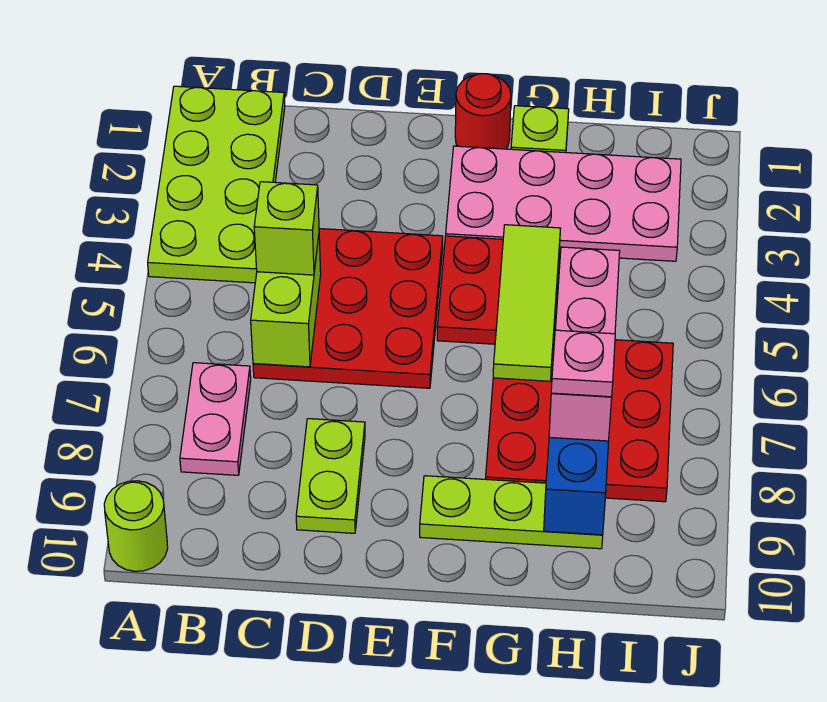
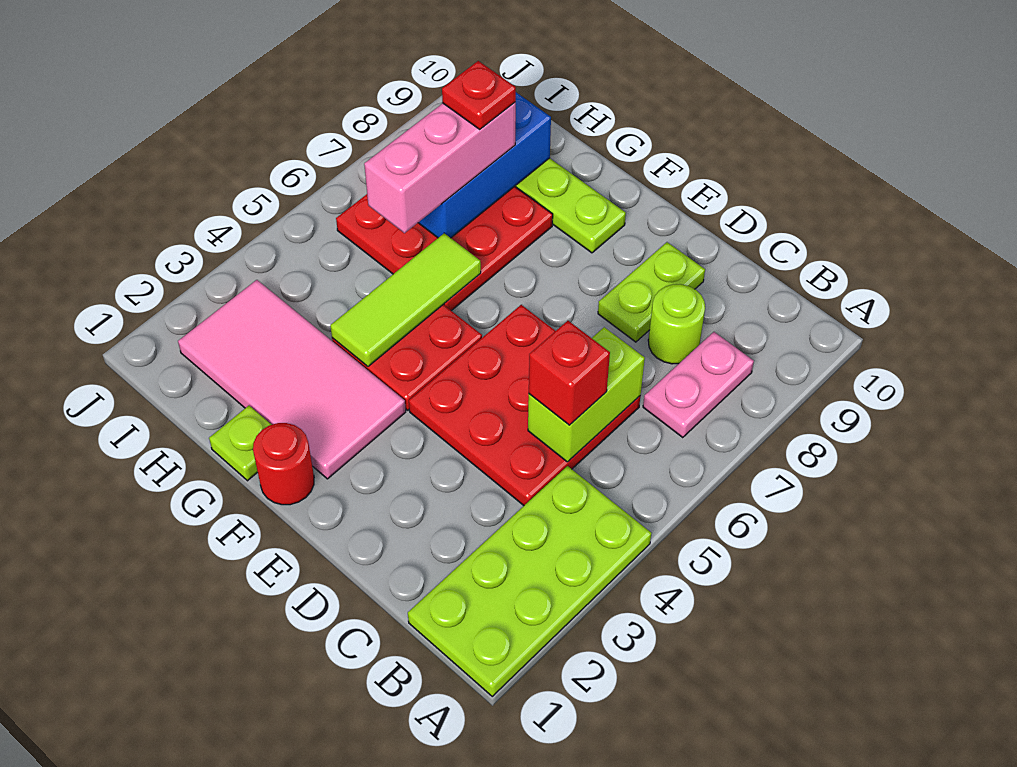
lime round brick A10 level 1 -> lime round brick C8 level 1
lime brick C5 level 3 -> red brick C5 level 3
pink plate F2:I3 level 1 -> pink tile F2:I3 level 1
pink plate H8 level 4 -> red plate H8 level 4

